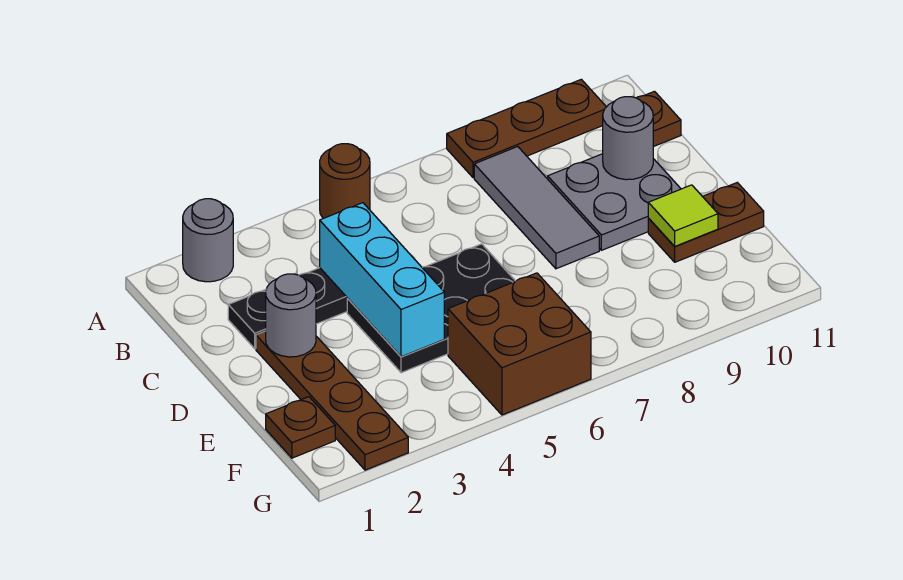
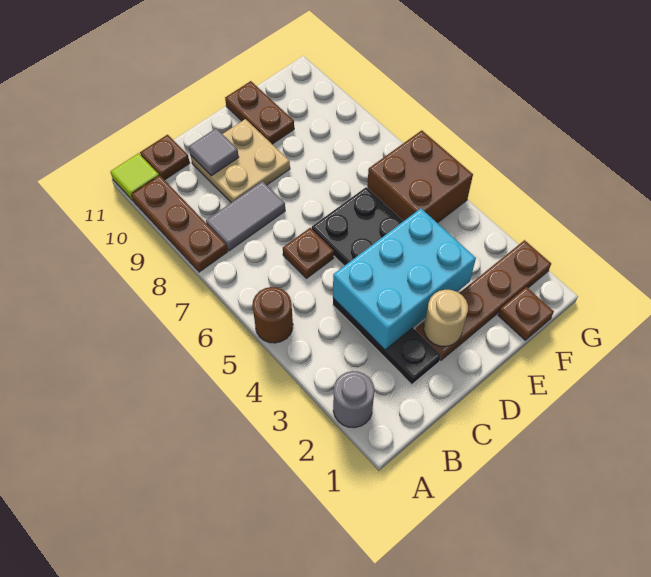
grey tile B8:D8 level 1 -> grey tile B8:C8 level 1
cyan brick C4:E4 level 2 -> cyan brick C3:E4 level 2
none -> brown plate C6 level 1
grey plate C9:D10 level 1 -> tan plate C9:D10 level 1
grey round brick C10 level 2 -> grey tile C10 level 2
grey round brick D2 level 2 -> tan round brick D2 level 2
lime tile E10 level 2 -> lime tile A11 level 1

